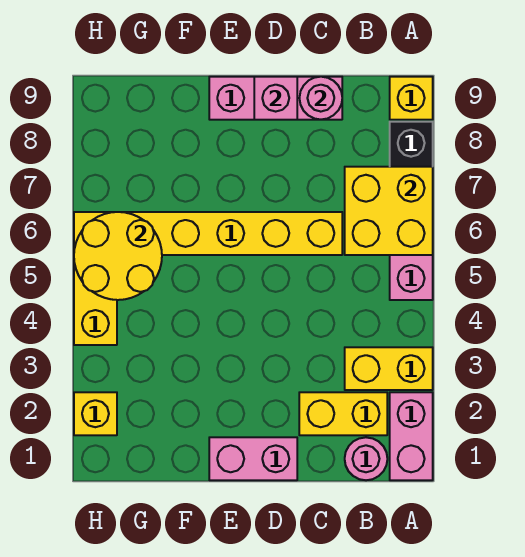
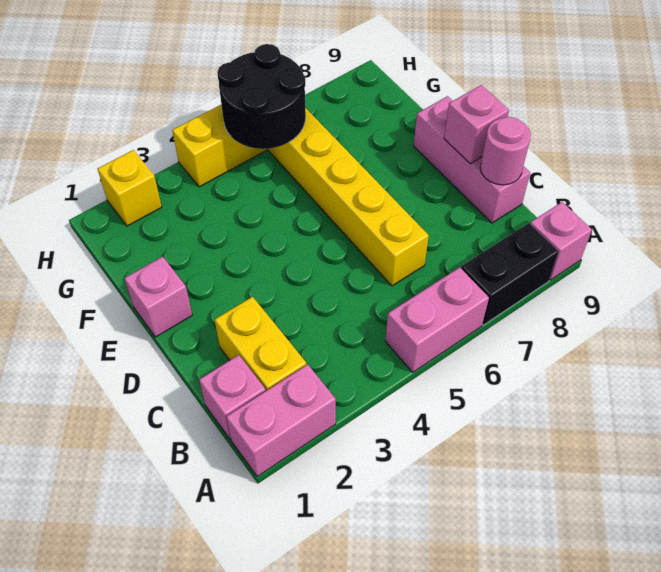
yellow brick A3:B3 level 1 -> none
yellow brick A6:B7 level 2 -> none
yellow brick A9 level 1 -> pink brick A9 level 1
pink round brick B1 level 1 -> pink brick B1 level 1
pink brick D1:E1 level 1 -> pink brick E1 level 1
yellow round brick G5:H6 level 2 -> black round brick G5:H6 level 2

